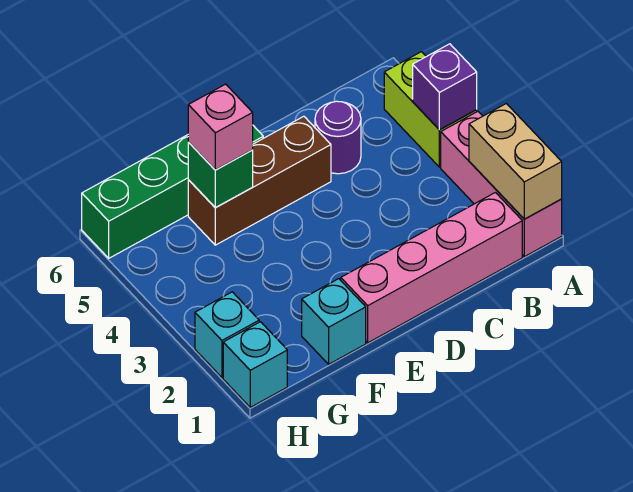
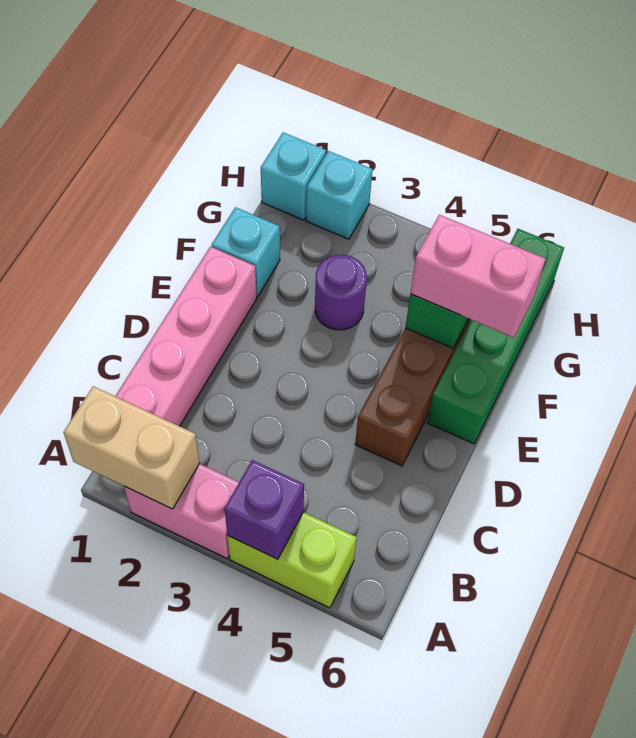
pink brick A1:A3 level 1 -> pink brick A2:A3 level 1
purple round brick C5 level 1 -> purple round brick F3 level 1
pink brick F5 level 3 -> pink brick F5:F6 level 3

